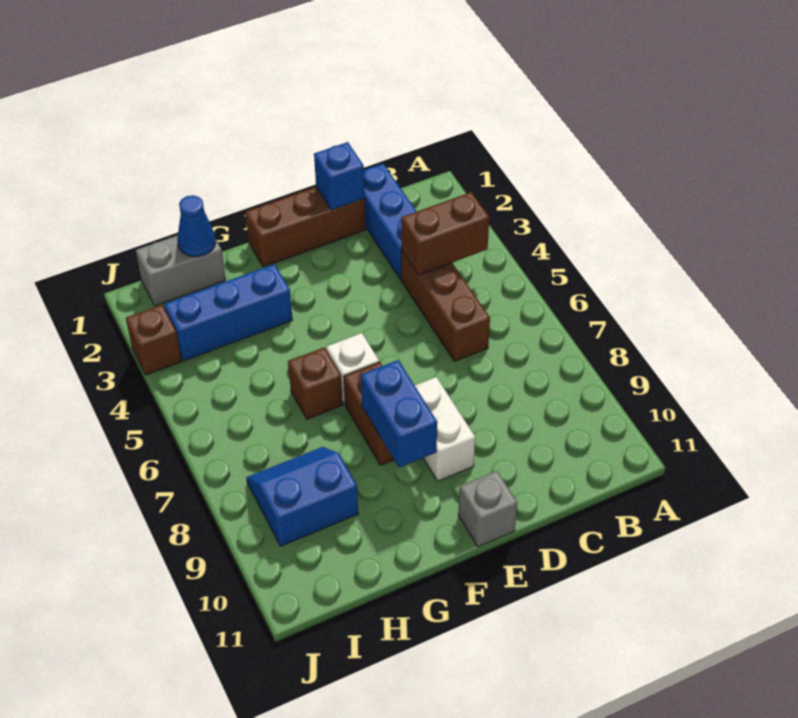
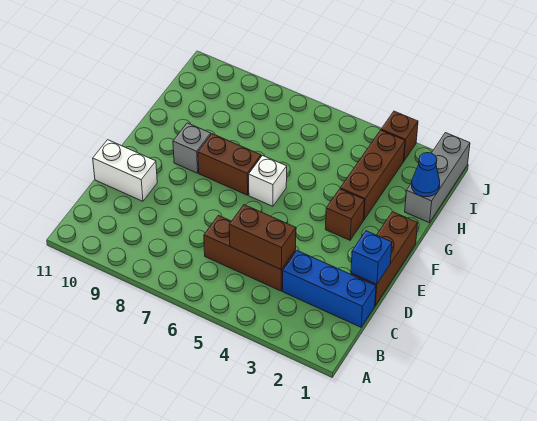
brown brick B4:C4 level 2 -> brown brick C4:C5 level 2
white brick E8:E9 level 1 -> white brick D10:D11 level 1
grey brick E11 level 1 -> grey brick F9 level 1
blue brick F8:F9 level 2 -> none
blue brick G3:I3 level 1 -> brown brick G3:I3 level 1
brown brick G6 level 1 -> brown brick F3 level 1
grey brick H1:I1 level 1 -> grey brick H1:J1 level 1
blue slope H8:I9 level 1 top 9 -> none

